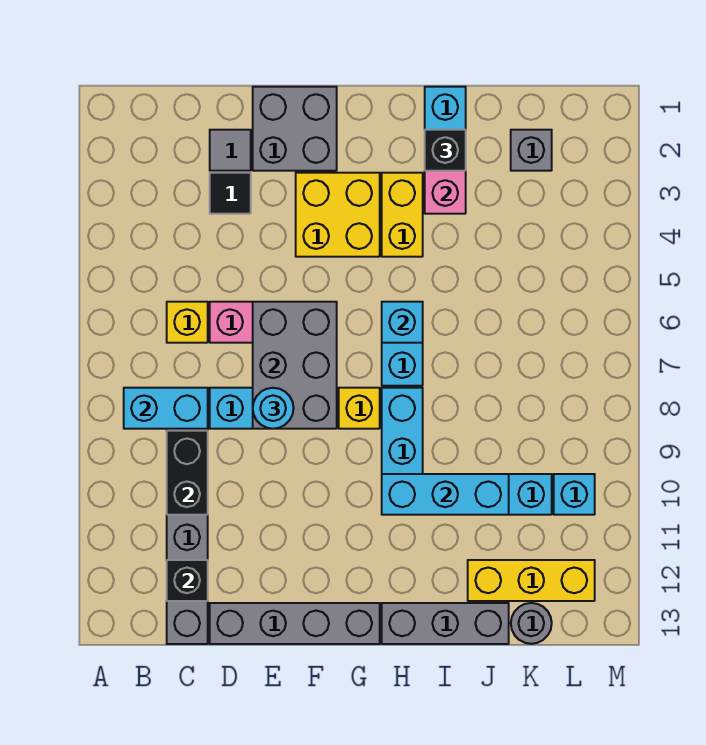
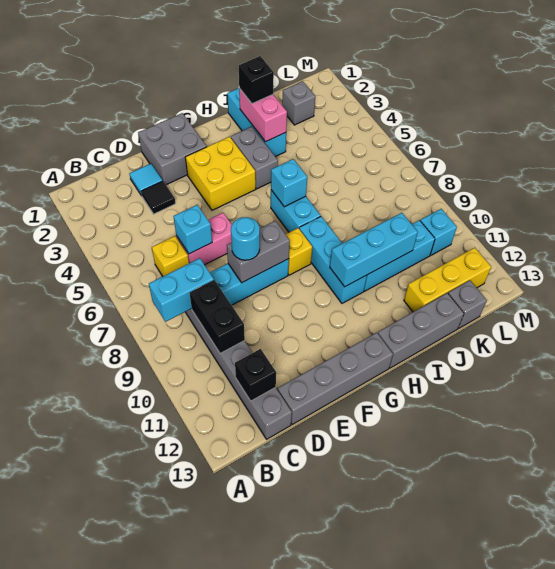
grey tile D2 level 1 -> cyan tile D2 level 1
none -> cyan brick D6 level 2
grey brick E6:F8 level 2 -> grey brick E8:F8 level 2
yellow brick H3:H4 level 1 -> grey brick H3:H4 level 1
grey round brick K13 level 1 -> grey brick K13 level 1

